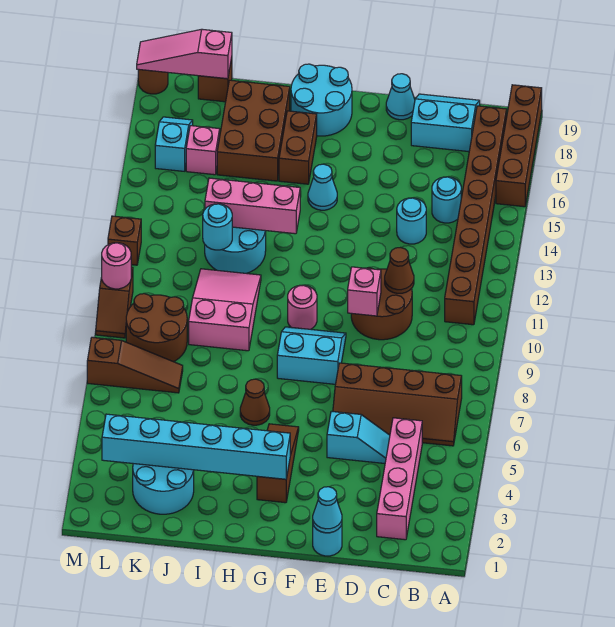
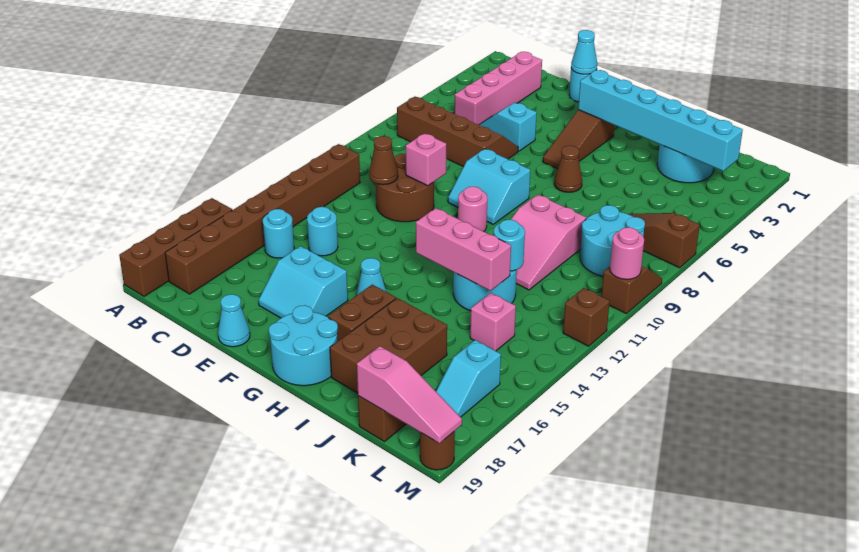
cyan slope C18:D19 level 1 top 18 -> cyan slope E16:F17 level 1 top 16
brown round brick K8:L9 level 1 -> cyan round brick K8:L9 level 1
pink brick K16 level 1 -> pink brick K14 level 1

